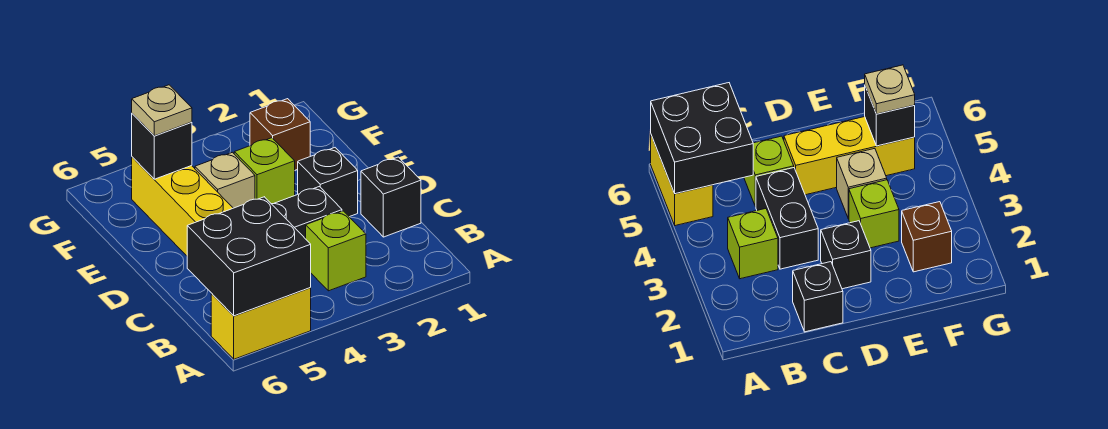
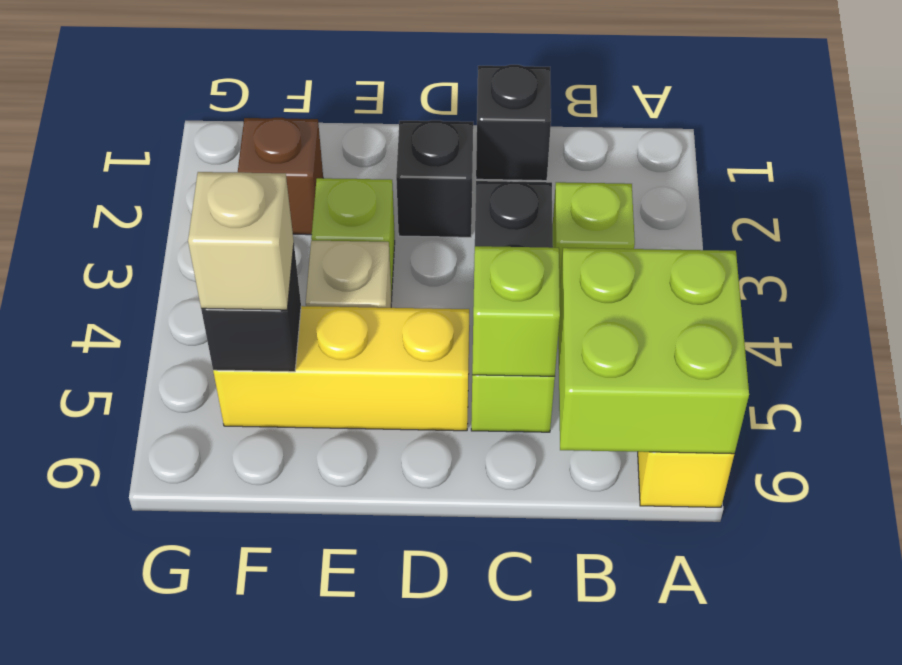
black brick A5:B6 level 2 -> lime brick A5:B6 level 2
none -> lime brick C5 level 2
tan plate F5 level 3 -> tan brick F5 level 3

